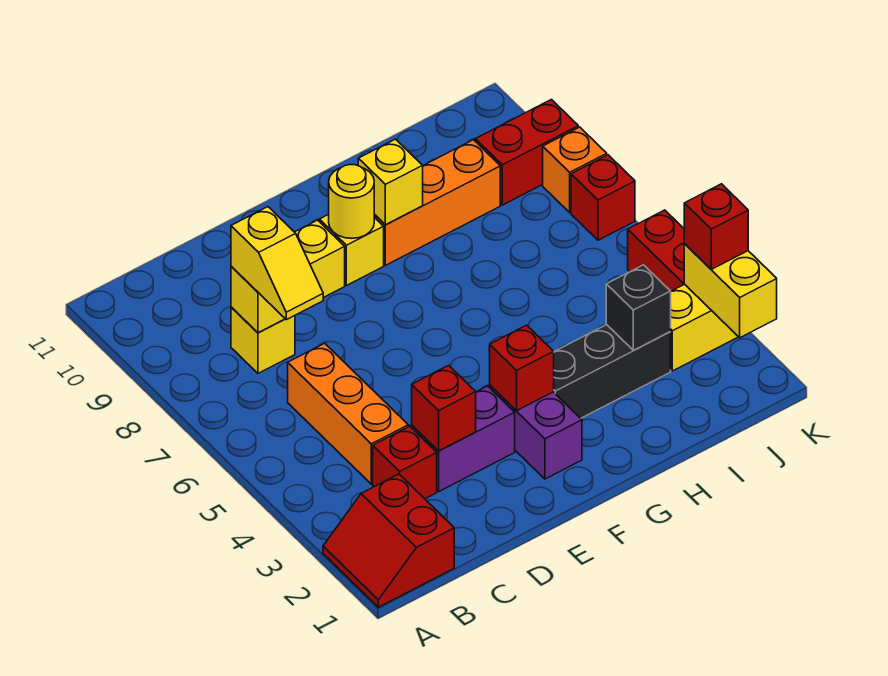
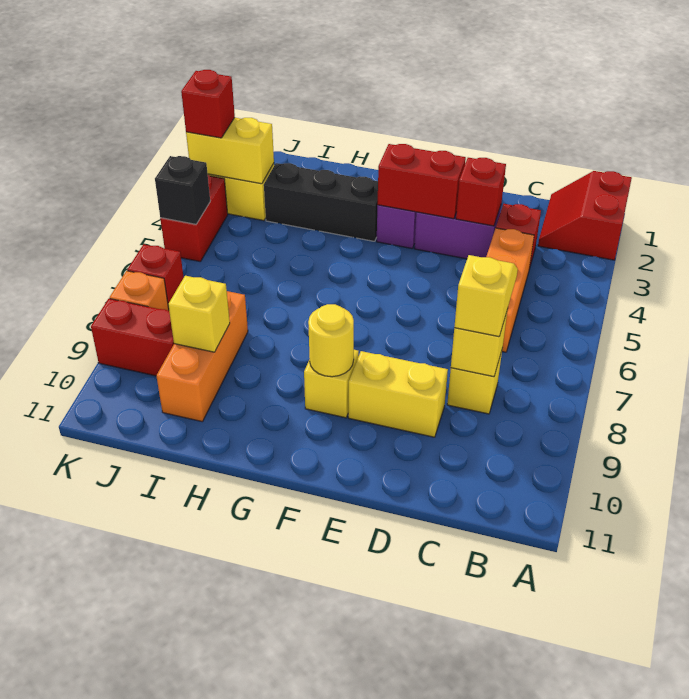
red slope A1:B2 level 1 top B -> red slope A1:B2 level 1 top A
red brick F3 level 2 -> red brick E3:F3 level 2
orange brick G9:I9 level 1 -> orange brick I8:I10 level 1
yellow brick G9 level 2 -> yellow brick I9 level 2
black brick I3 level 2 -> black brick K5 level 2
yellow brick K2:K3 level 2 -> yellow brick J3:K3 level 2

